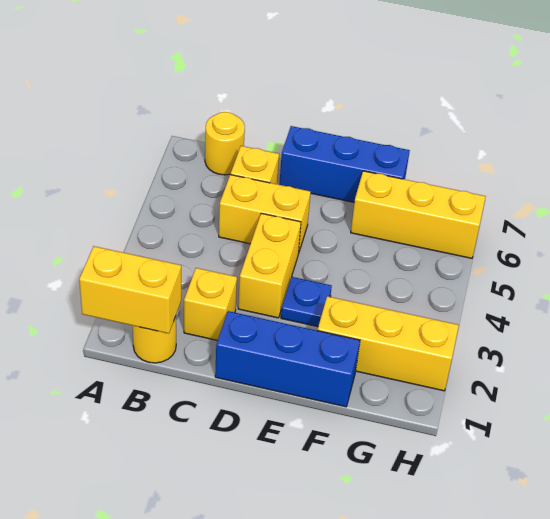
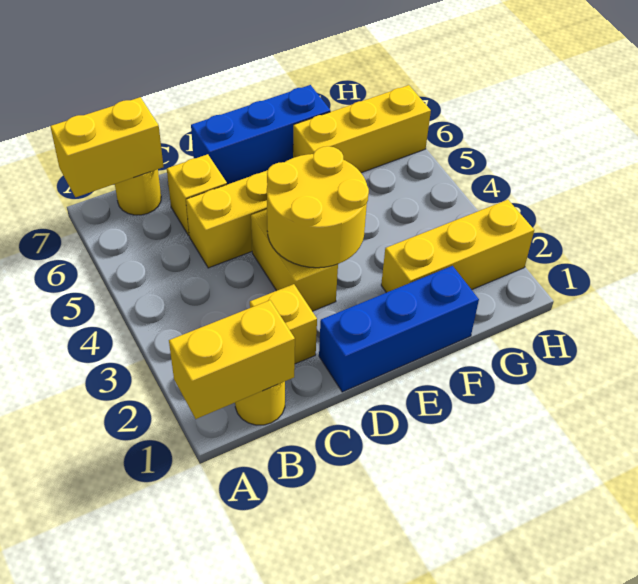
none -> yellow brick A7:B7 level 2
none -> yellow round brick D3:E4 level 2
blue plate E3 level 1 -> none

